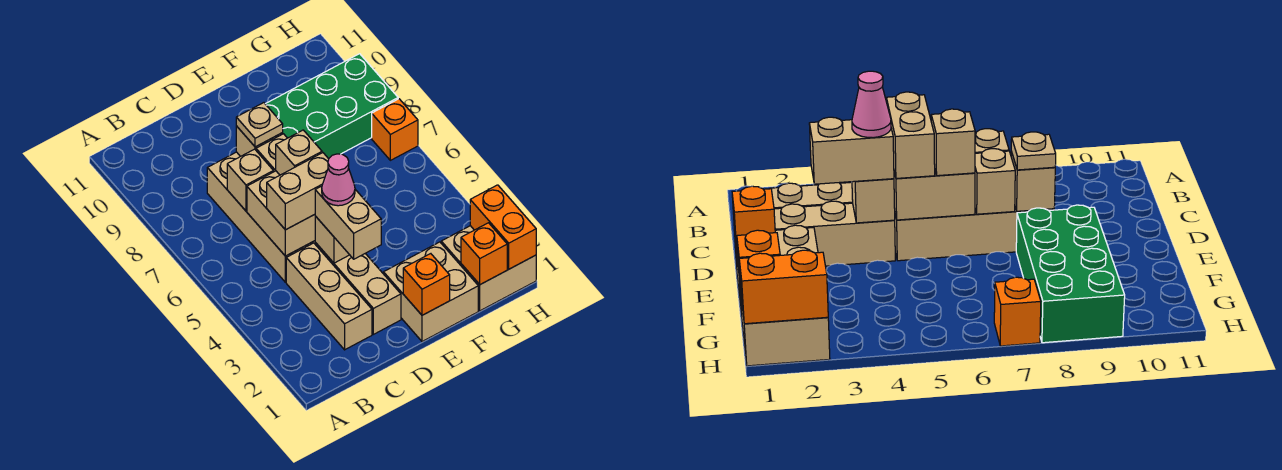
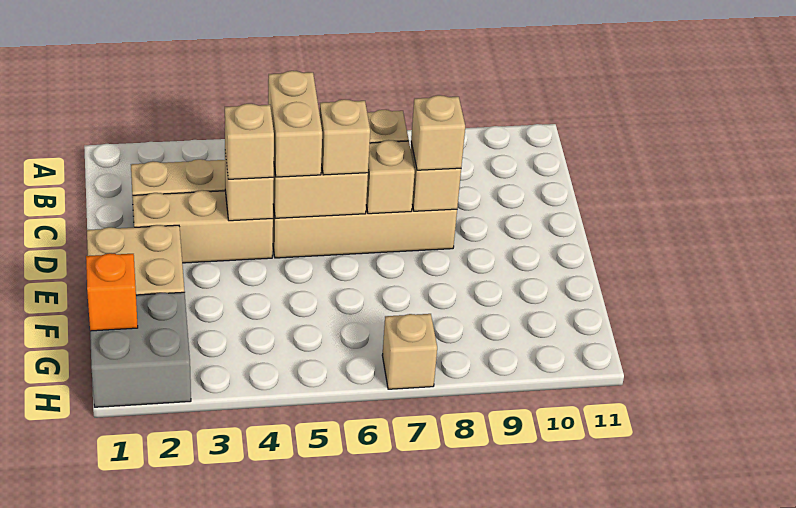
tan brick D3:D4 level 3 -> tan brick D4 level 3
pink cone D4 level 4 -> none
tan plate D8 level 3 -> tan brick D8 level 3
orange brick E1 level 2 -> none
green brick E8:H9 level 1 -> none
tan brick G1:H2 level 1 -> grey brick G1:H2 level 1
orange brick H1:H2 level 2 -> none
orange brick H7 level 1 -> tan brick H7 level 1

